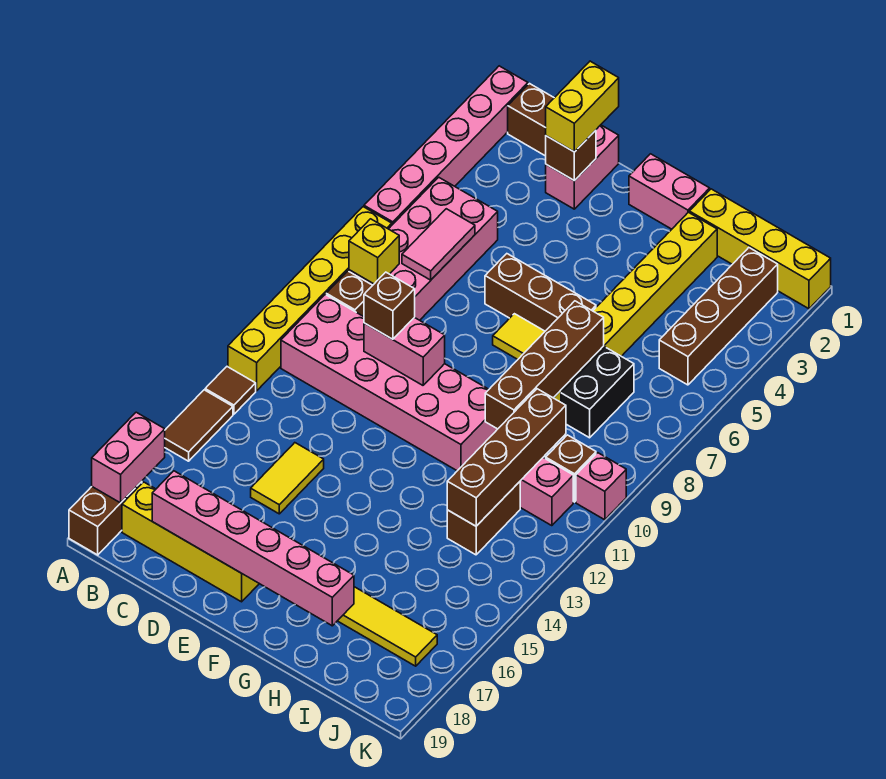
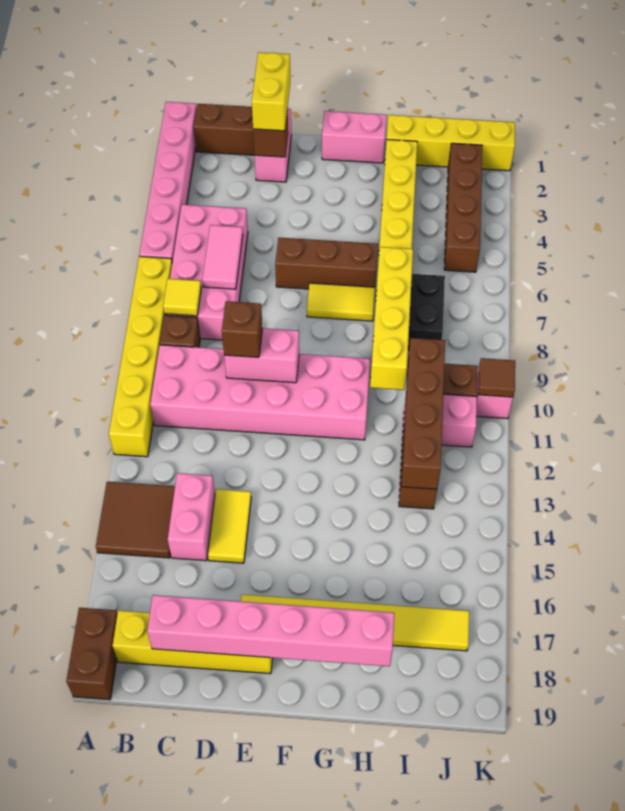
brown tile A13 level 1 -> brown tile K10 level 2
brown tile A14:A15 level 1 -> brown tile A14:B15 level 1
pink brick A17:A18 level 2 -> pink brick C14:C15 level 1
yellow brick B8 level 2 -> yellow tile B8 level 2
brown brick H7:H10 level 2 -> yellow brick H7:H10 level 2

